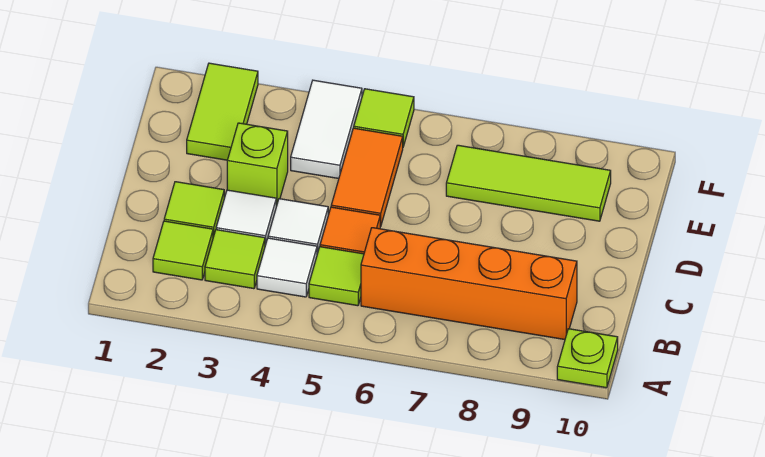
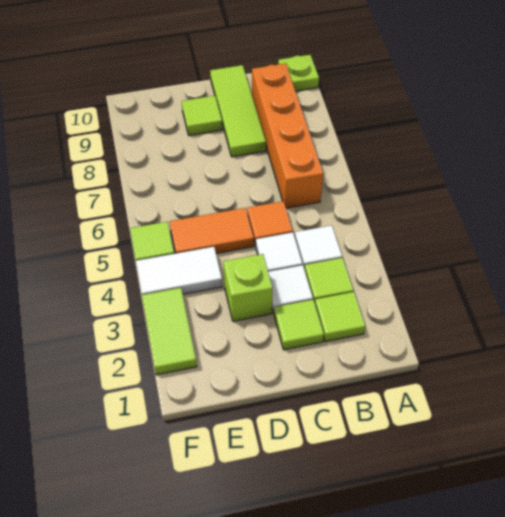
lime tile B5 level 1 -> lime tile D9 level 1
lime tile E2:F2 level 1 -> lime tile F2:F3 level 1
lime tile E7:E9 level 1 -> lime tile C8:C10 level 1

